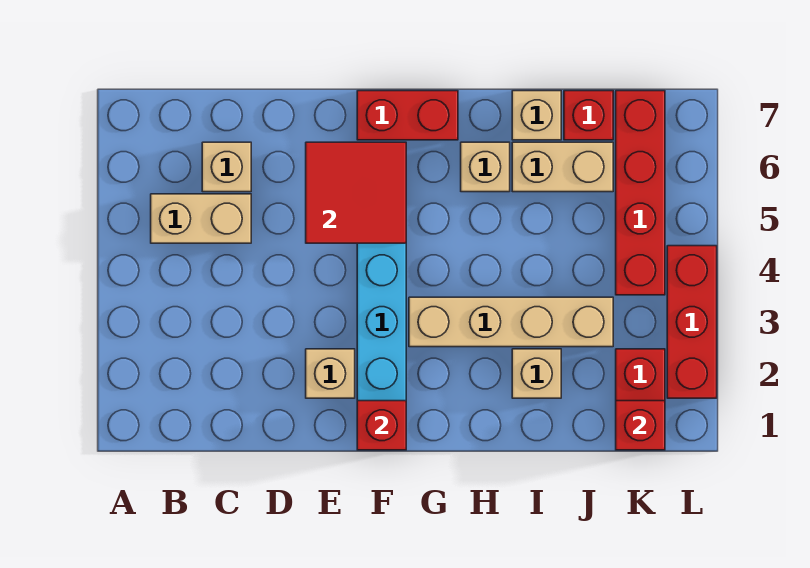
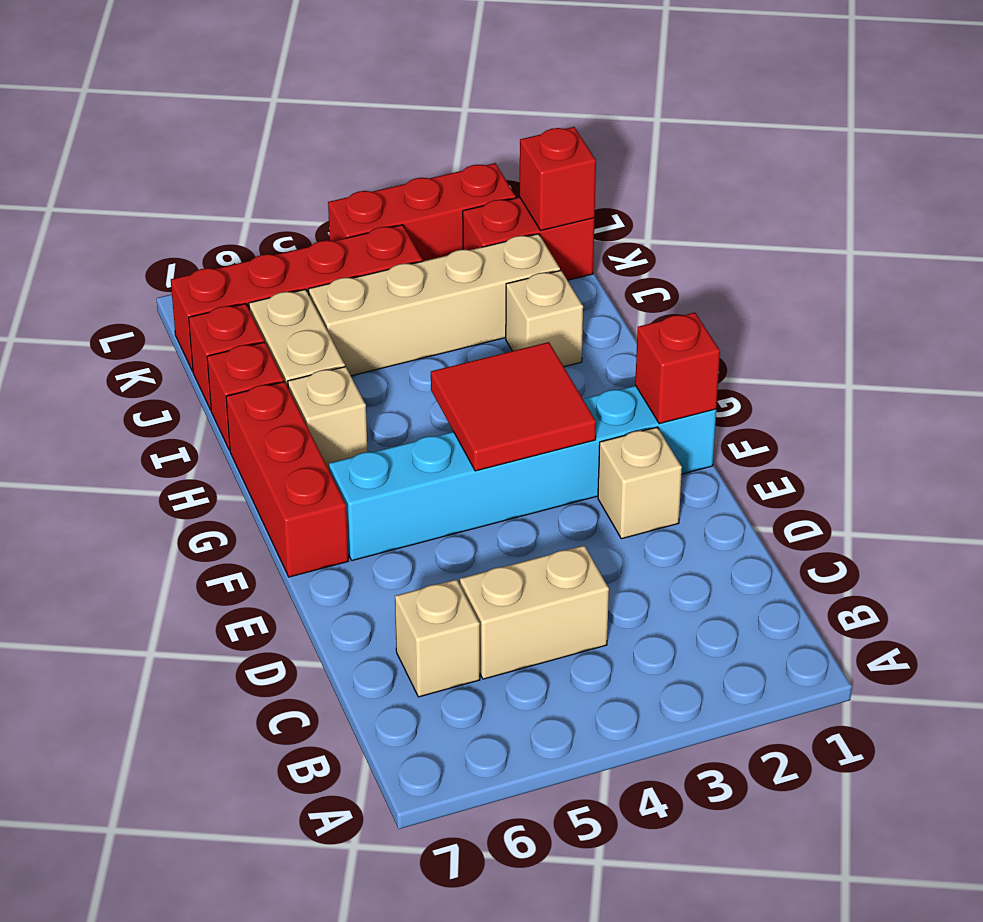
tan brick B5:C5 level 1 -> tan brick C4:C5 level 1
red tile E5:F6 level 2 -> red tile F3:G4 level 2
red brick F7:G7 level 1 -> red brick F7:H7 level 1
tan brick G3:J3 level 1 -> tan brick J2:J5 level 1
tan brick I7 level 1 -> red brick I7 level 1

